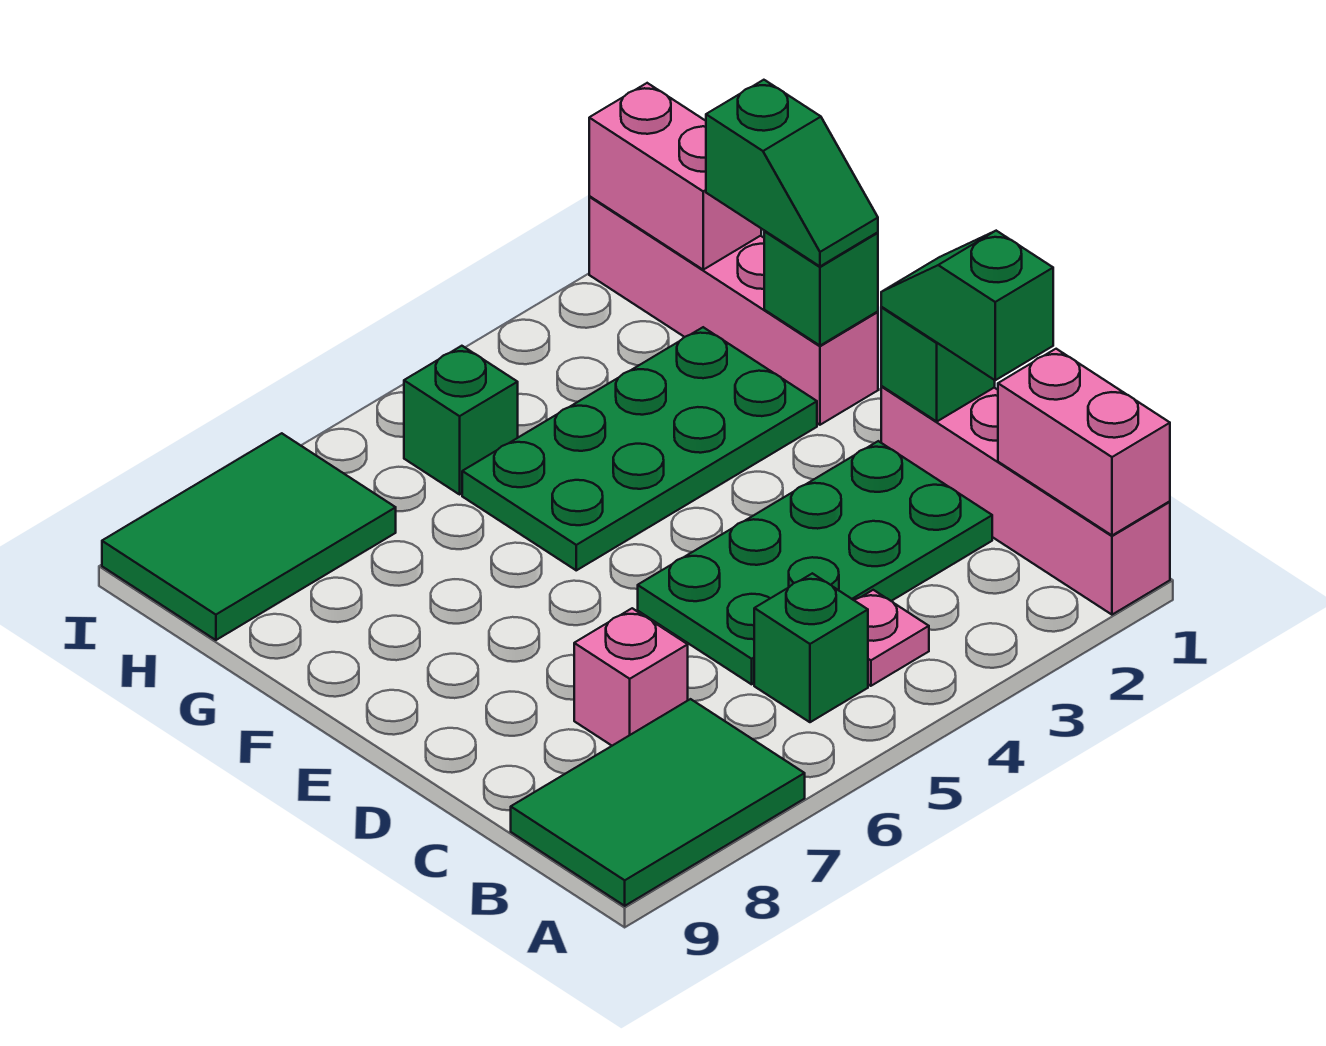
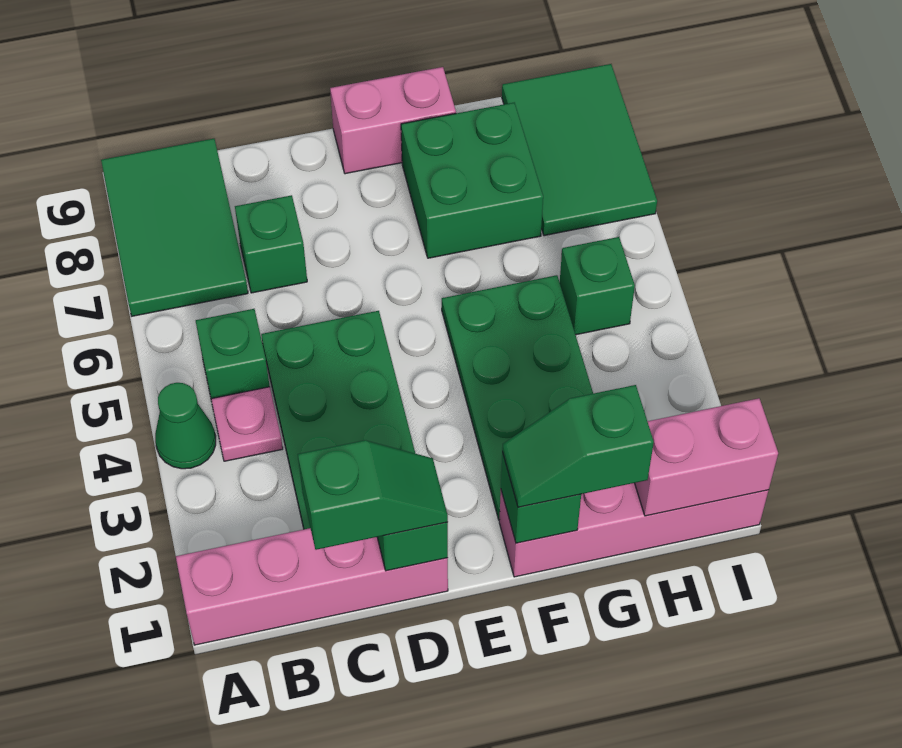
pink brick A1:B1 level 2 -> pink brick E9:F9 level 1
none -> green cone A4 level 1
pink brick C7 level 1 -> green brick C7 level 1
none -> green brick F7:G8 level 1

